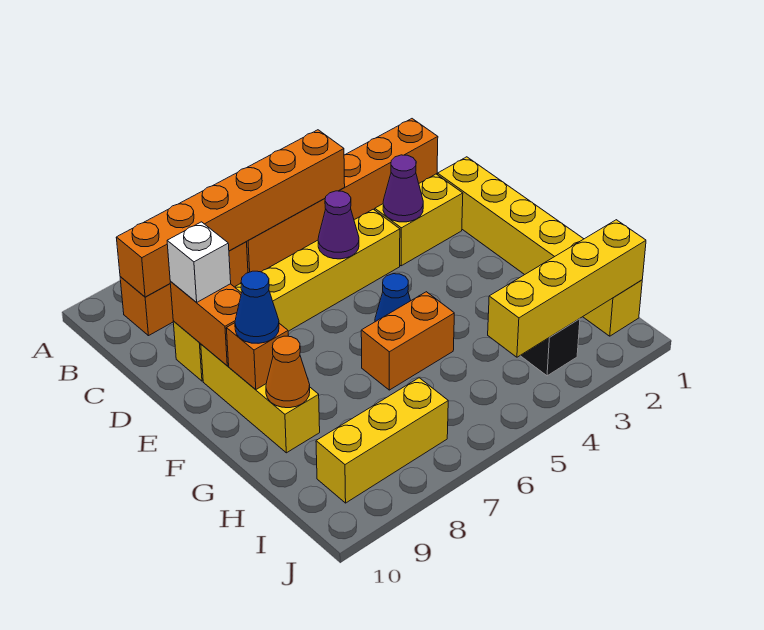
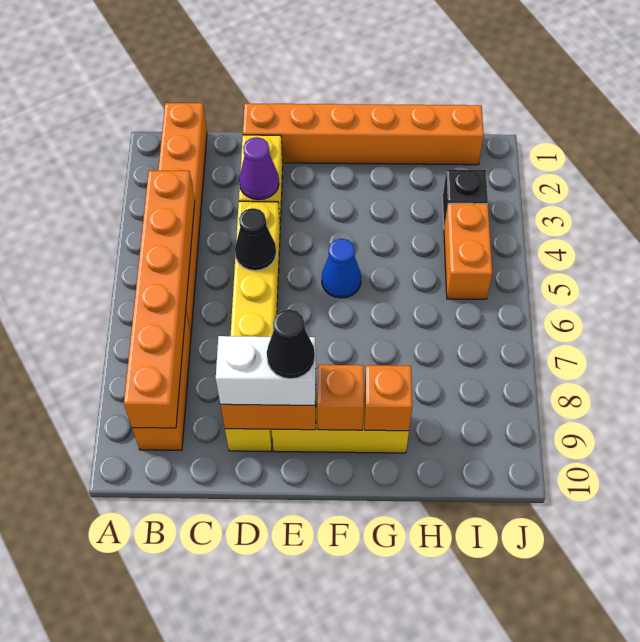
yellow brick D1:I1 level 1 -> orange brick D1:I1 level 1
purple cone D5 level 2 -> black cone D5 level 2
white brick D9 level 3 -> white brick D9:E9 level 3
none -> black cone E9 level 4
blue cone F9 level 3 -> none
orange brick G5:G6 level 1 -> orange brick I4:I5 level 1
orange cone G9 level 2 -> orange brick G9 level 2
yellow brick I1:I4 level 2 -> none
yellow brick I7:I9 level 1 -> none

